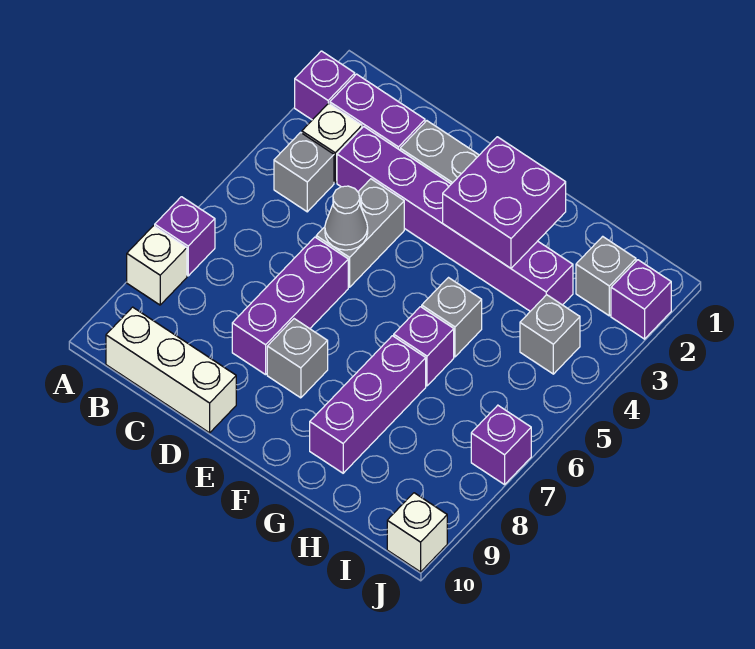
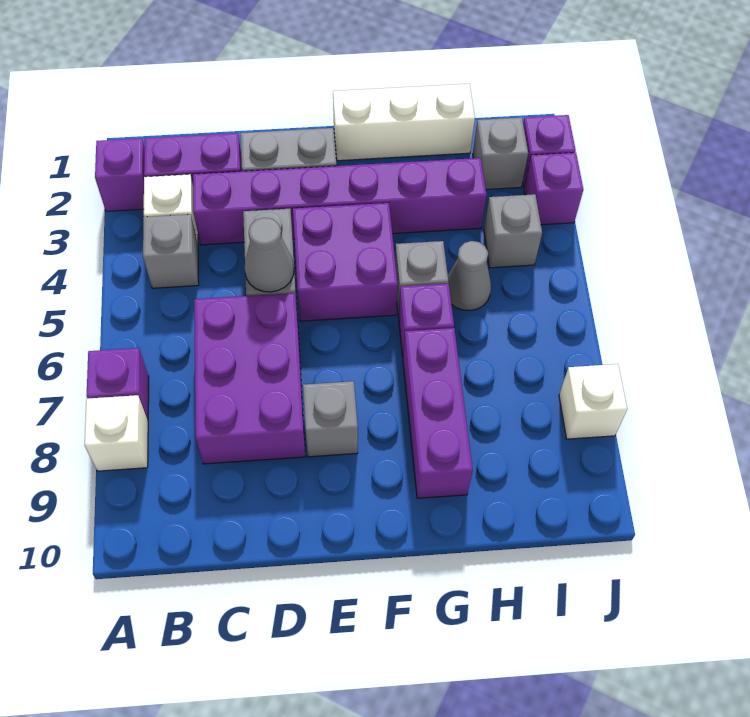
white brick B10:D10 level 1 -> white brick F1:H1 level 1
purple brick D6:D8 level 1 -> purple brick C6:D8 level 1
purple brick F2:G3 level 2 -> purple brick E4:F5 level 1
none -> grey cone H5 level 1
purple brick J7 level 1 -> purple brick J3 level 1
white brick J10 level 1 -> white brick J8 level 1

